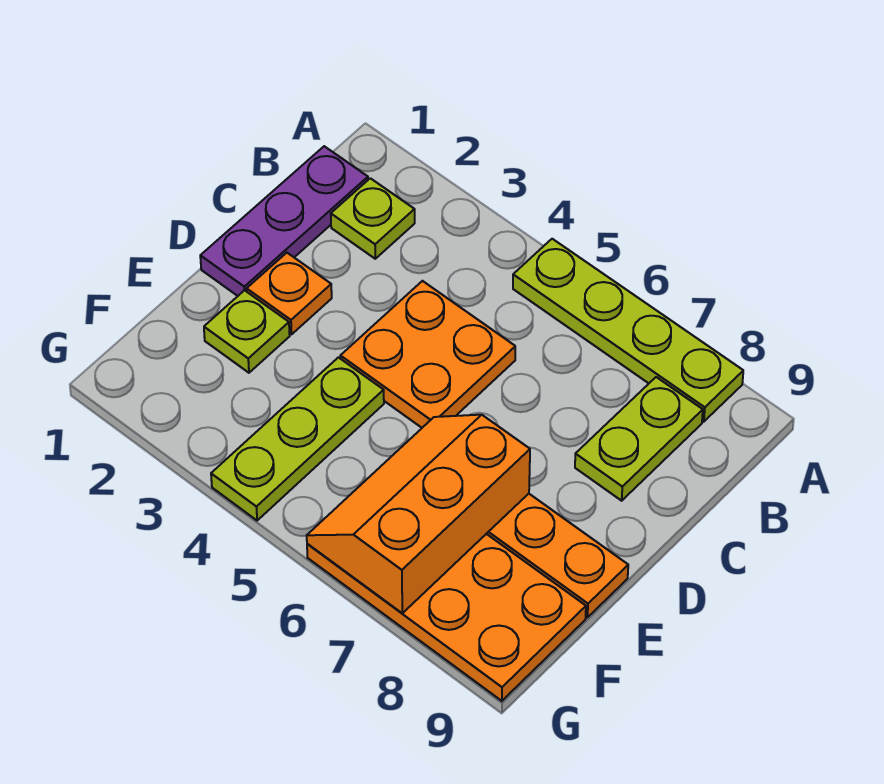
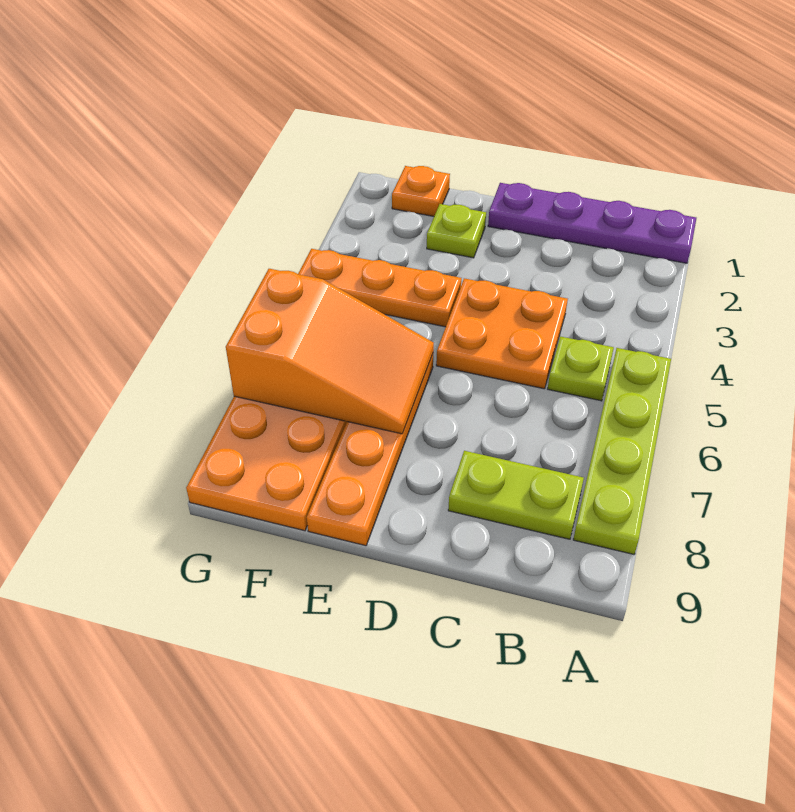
purple plate B1:D1 level 1 -> purple plate A1:D1 level 1
lime plate B2 level 1 -> lime plate B5 level 1
orange plate D2 level 1 -> orange plate F1 level 1
lime plate E4:G4 level 1 -> orange plate E4:G4 level 1
orange slope E6:G7 level 2 top 7 -> orange slope E6:G7 level 2 top G

